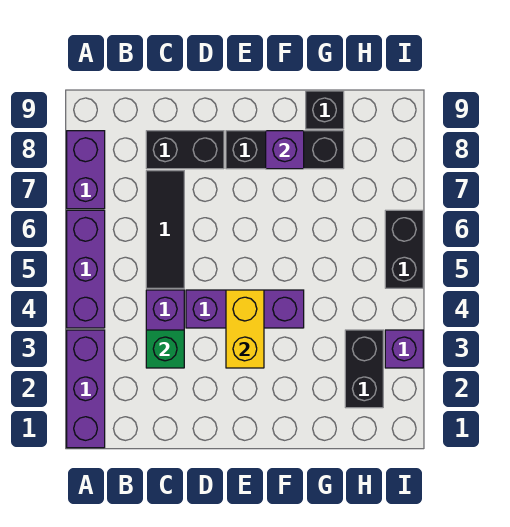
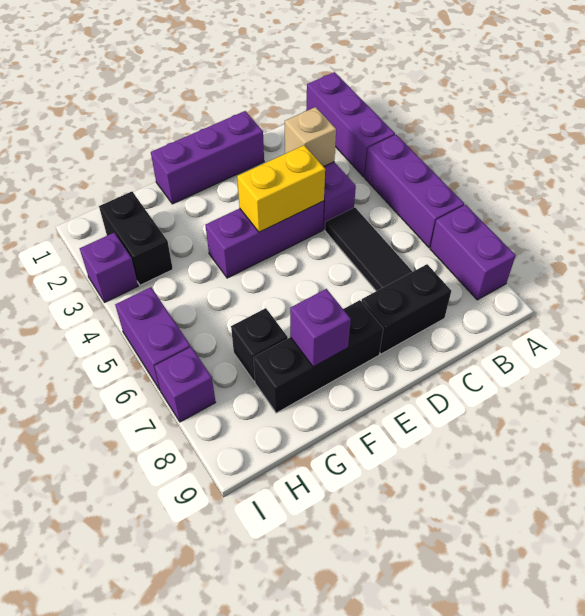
green brick C3 level 2 -> tan brick C3 level 2
none -> purple brick D1:F1 level 1
yellow brick E3:E4 level 2 -> yellow brick D4:E4 level 2
black brick G9 level 1 -> black brick G7 level 1
black brick I5:I6 level 1 -> purple brick I5:I6 level 1
none -> purple brick I7 level 1

